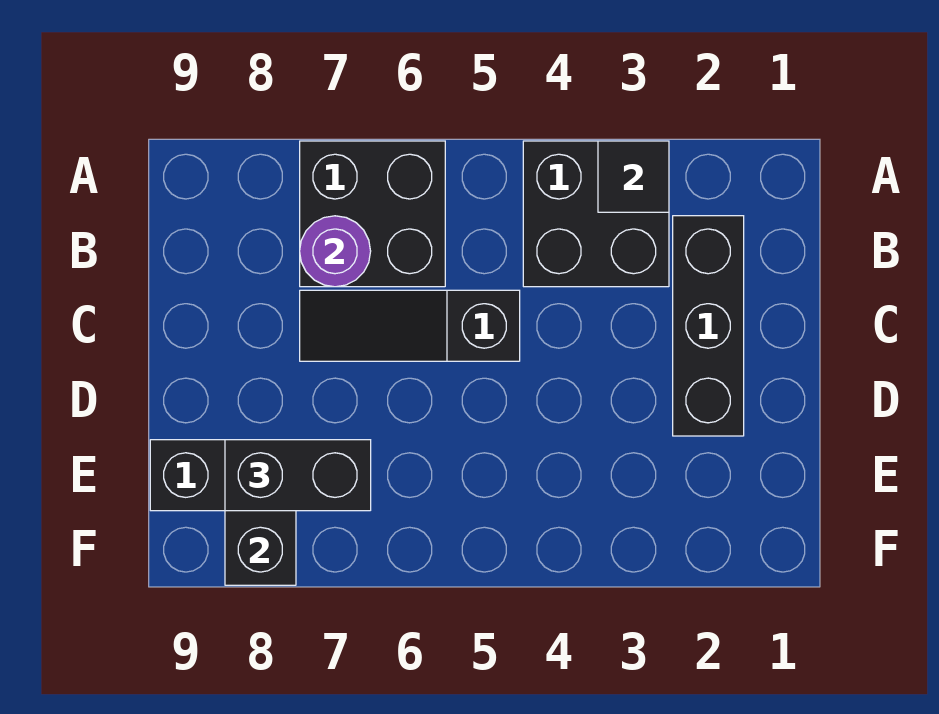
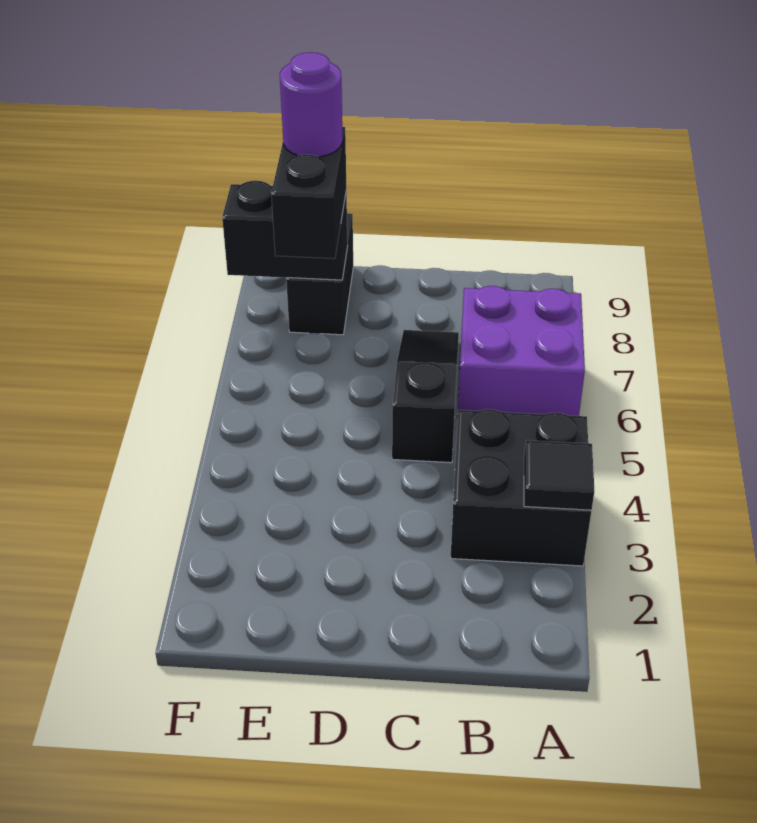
black brick A6:B7 level 1 -> purple brick A6:B7 level 1
black brick B2:D2 level 1 -> none
purple round brick B7 level 2 -> purple round brick E8 level 4

